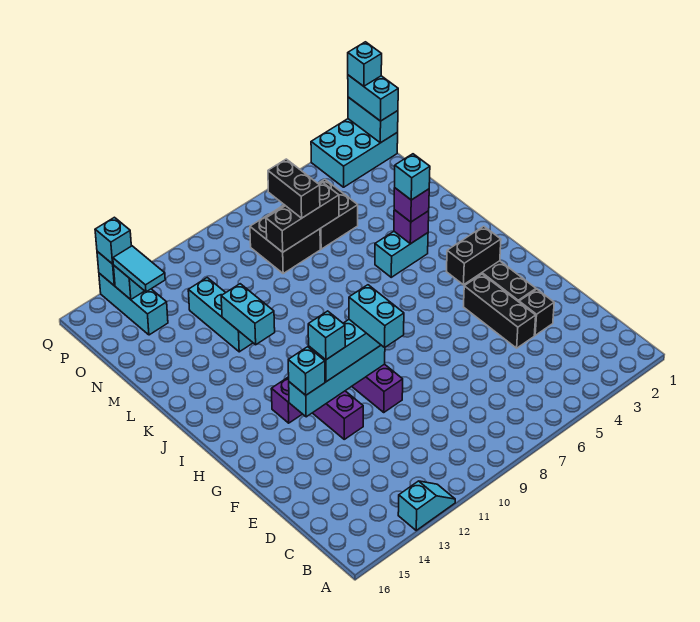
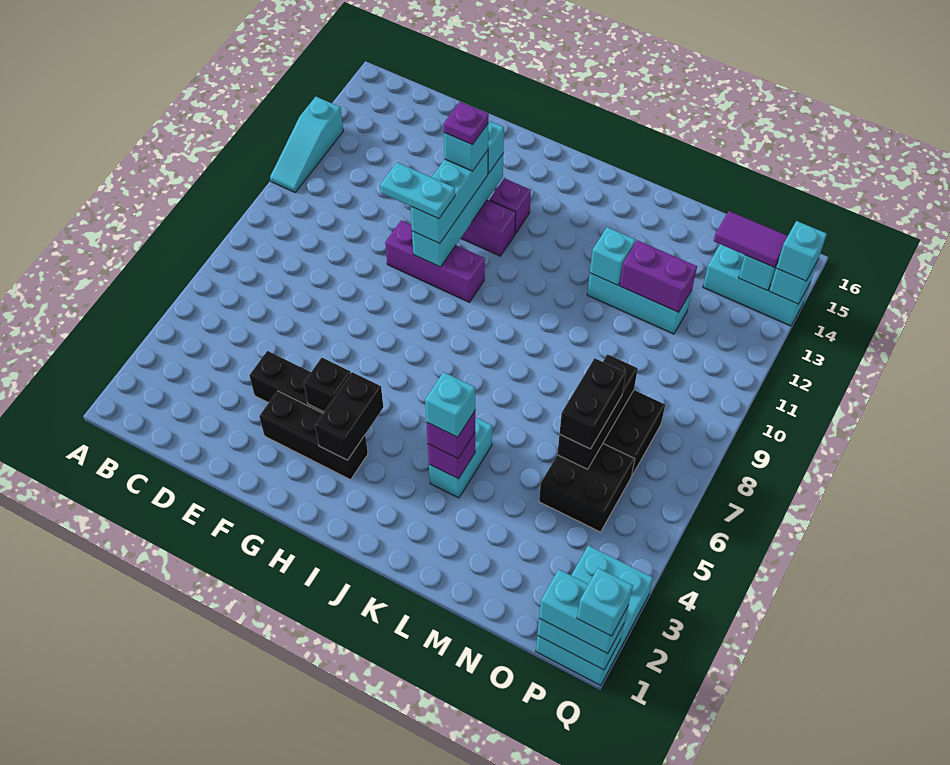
cyan slope A12:A13 level 1 top 13 -> cyan slope A11:A13 level 1 top 13
black brick E3 level 1 -> black brick G4 level 2
cyan brick F10:G10 level 4 -> cyan plate F10:G10 level 4
none -> purple plate G12 level 5
cyan brick K12:L12 level 2 -> cyan brick L12 level 2
none -> purple brick M12:N12 level 2
black brick N7:O7 level 3 -> black brick N6:N7 level 3
cyan tile O14:P14 level 3 -> purple tile O14:P14 level 3

